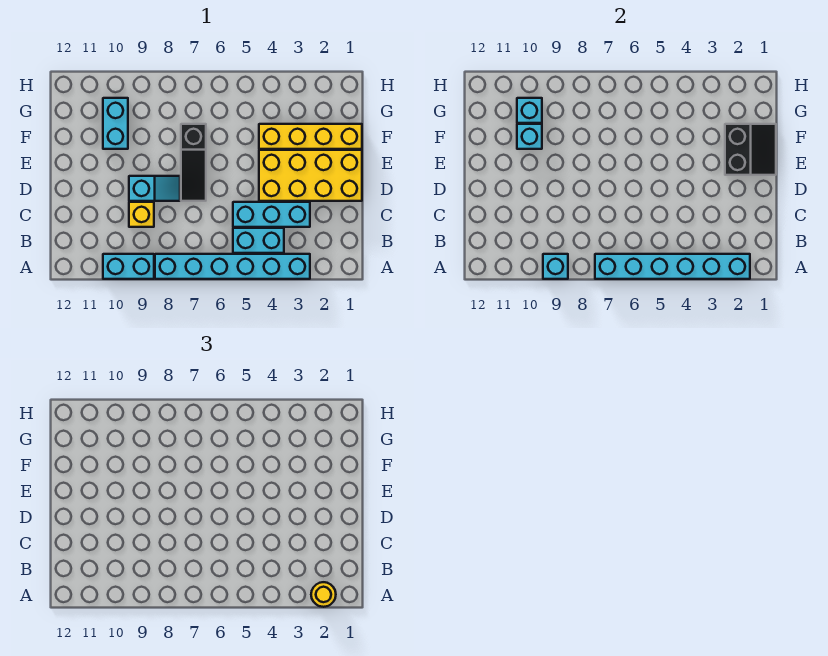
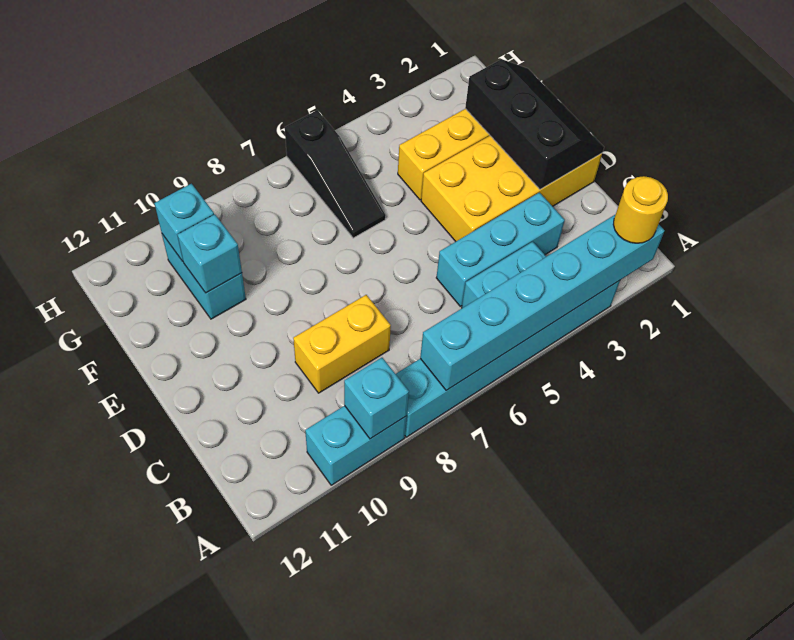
yellow brick C9 level 1 -> yellow brick C8:C9 level 1
black slope D7:F7 level 1 top F -> black slope F6:H6 level 1 top H
cyan slope D8:D9 level 1 top 9 -> none
black slope E1:F2 level 2 top 2 -> black slope D1:F2 level 2 top 2

